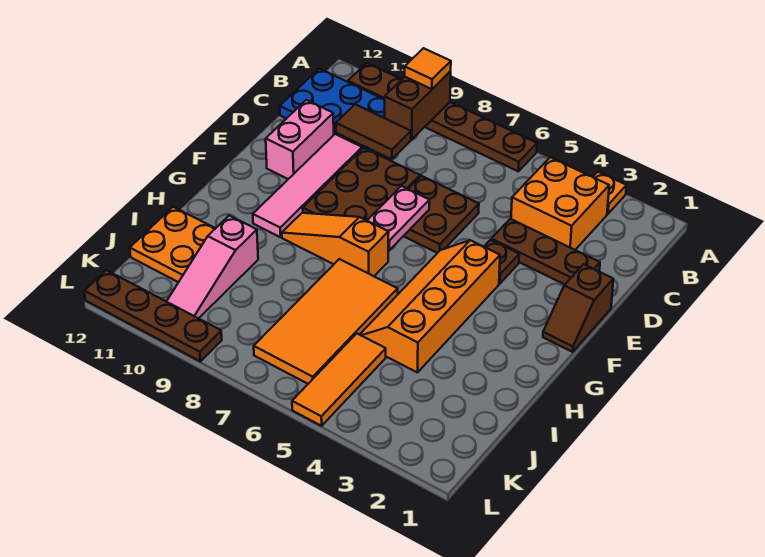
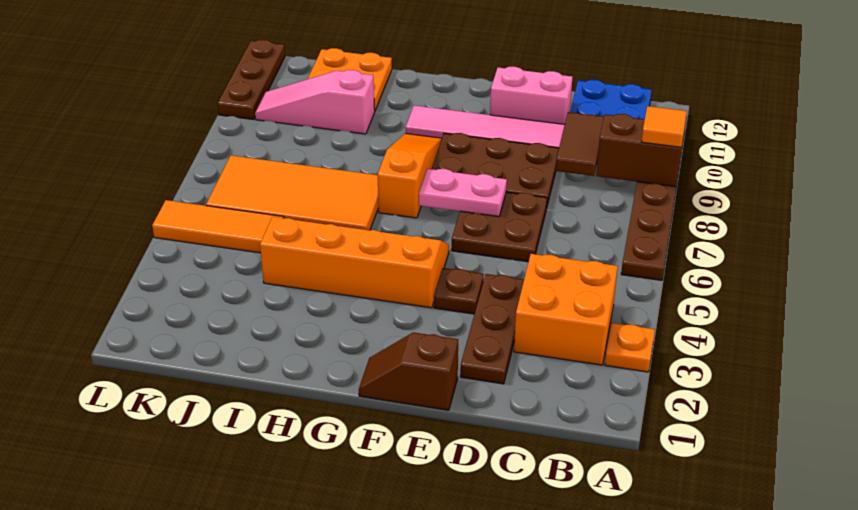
brown plate L9:L12 level 1 -> brown plate L10:L12 level 1

